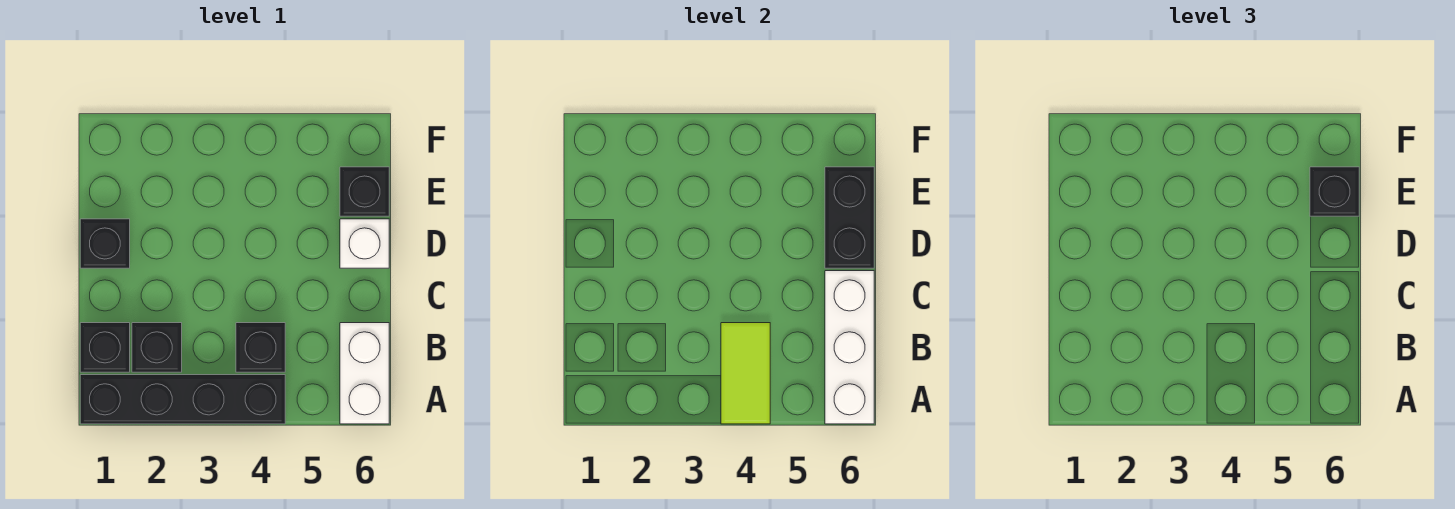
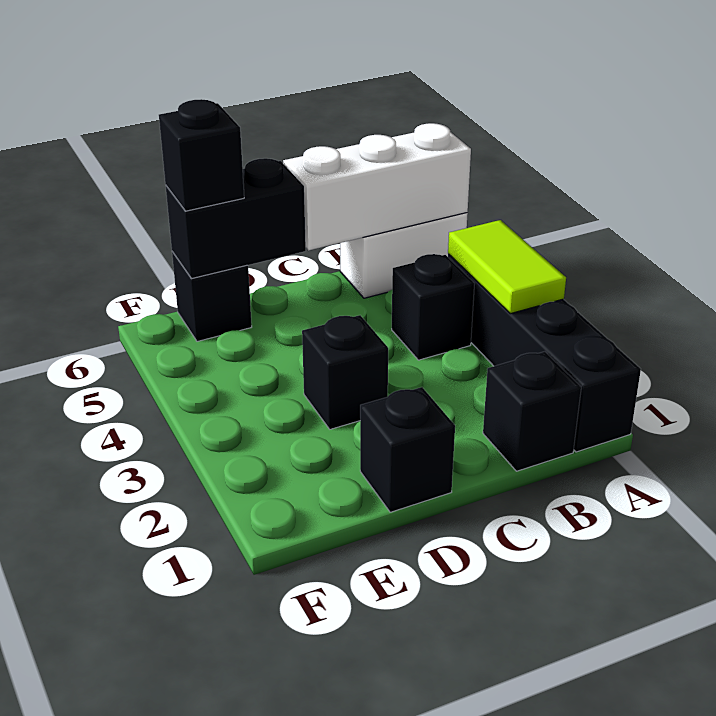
lime tile A4:B4 level 2 -> lime tile A3:A4 level 2
black brick B2 level 1 -> black brick D3 level 1
white brick D6 level 1 -> none

